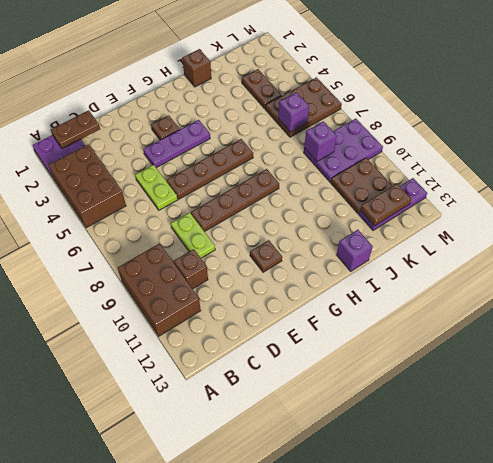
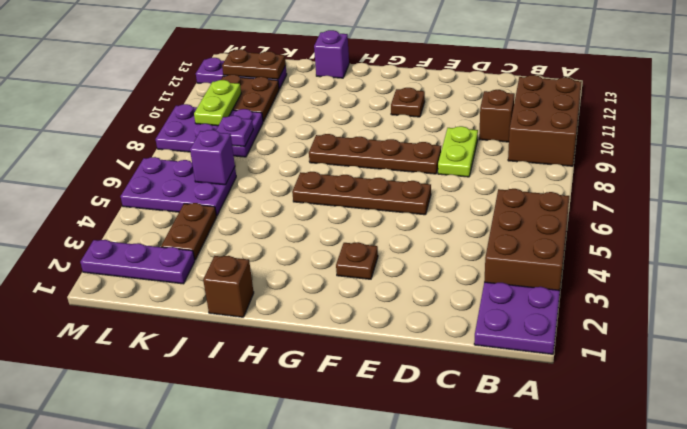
brown plate B1:C1 level 2 -> none
lime plate D5:D6 level 1 -> lime plate L9:L10 level 2
purple plate E4:G4 level 1 -> purple plate K2:M2 level 1
brown plate K5:M6 level 1 -> purple plate K5:M6 level 1
purple brick K8 level 2 -> purple plate K8 level 2

